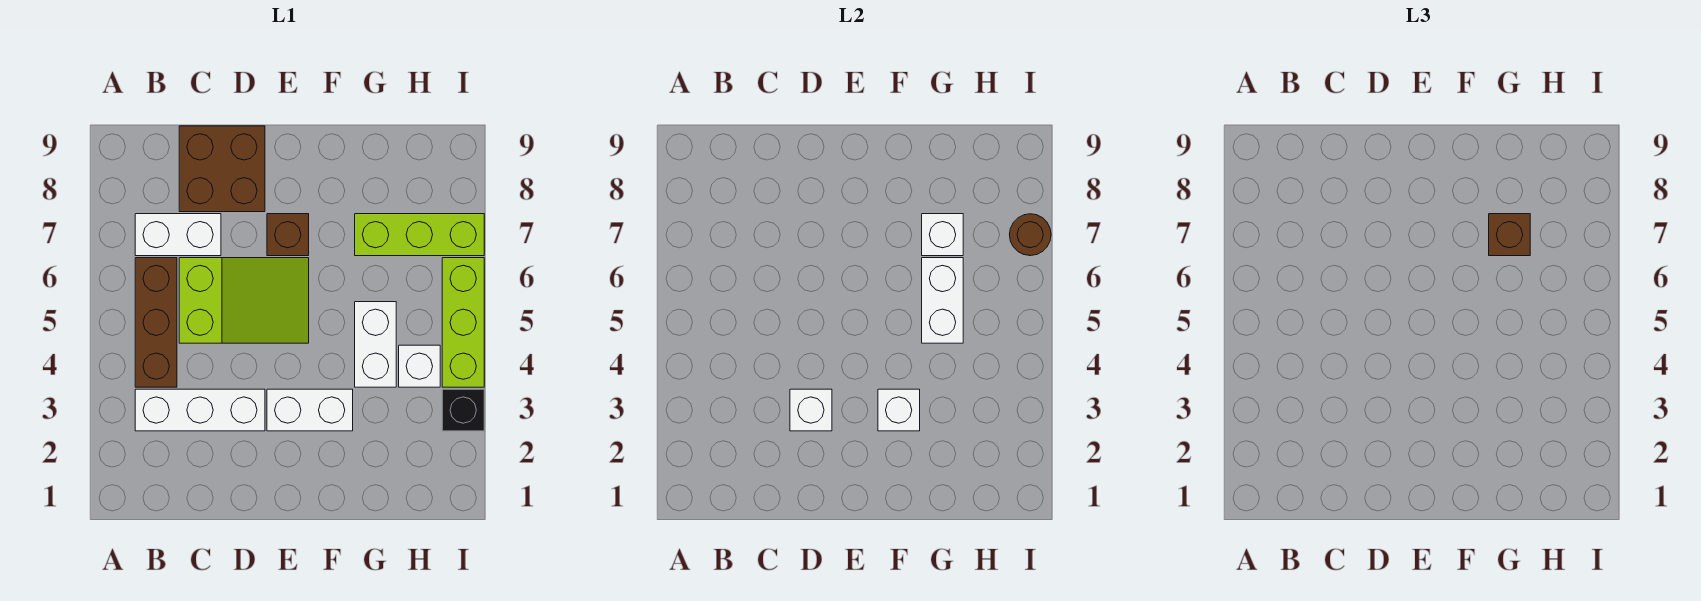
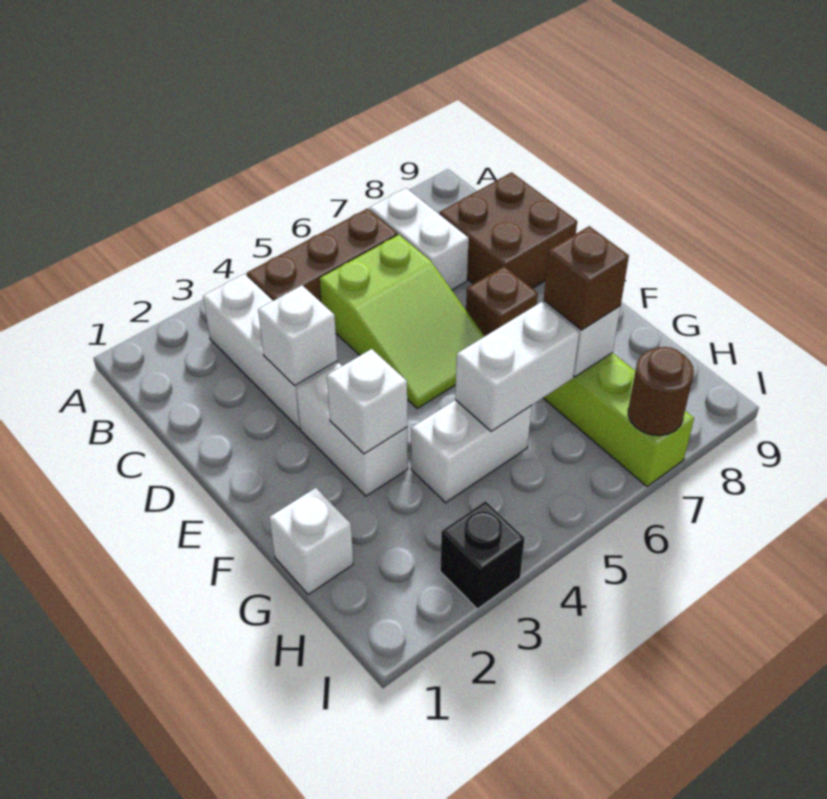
white brick H4 level 1 -> white brick G1 level 1
lime brick I4:I6 level 1 -> none

